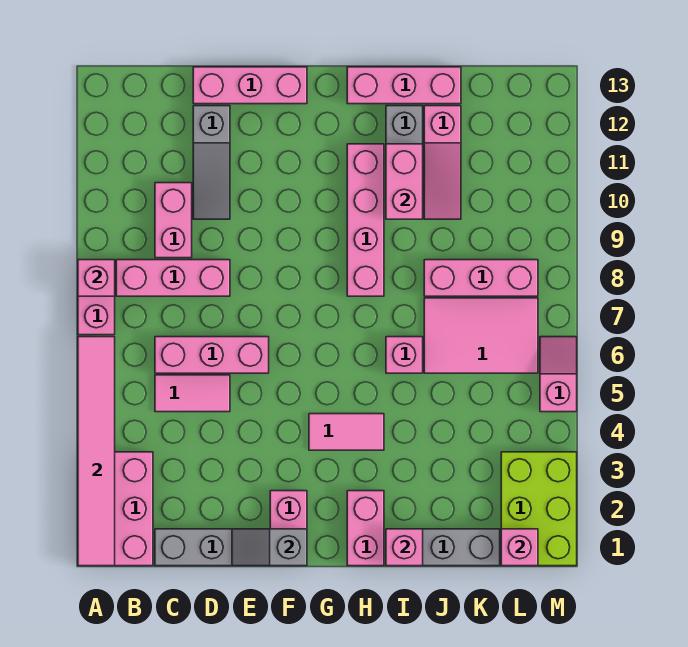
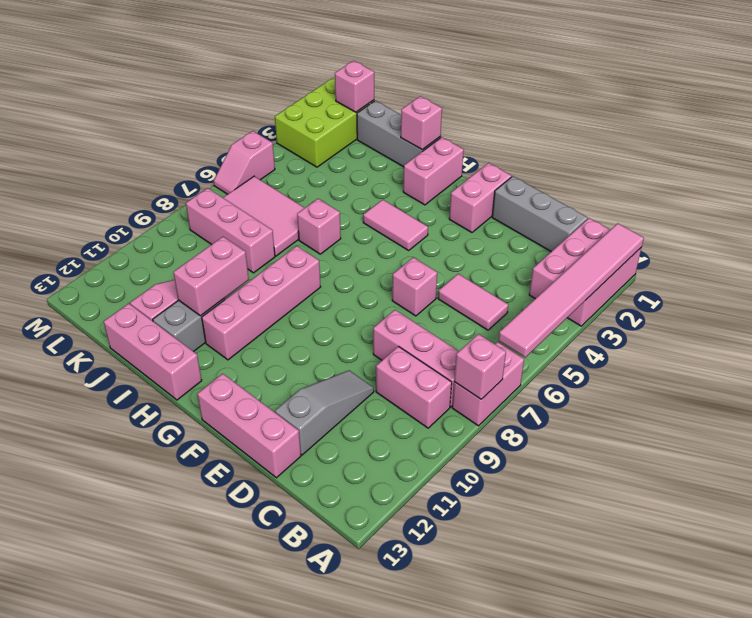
pink brick C6:E6 level 1 -> pink brick E6 level 1
pink brick C9:C10 level 1 -> pink brick B9:C9 level 1
grey slope E1:F1 level 2 top F -> none

